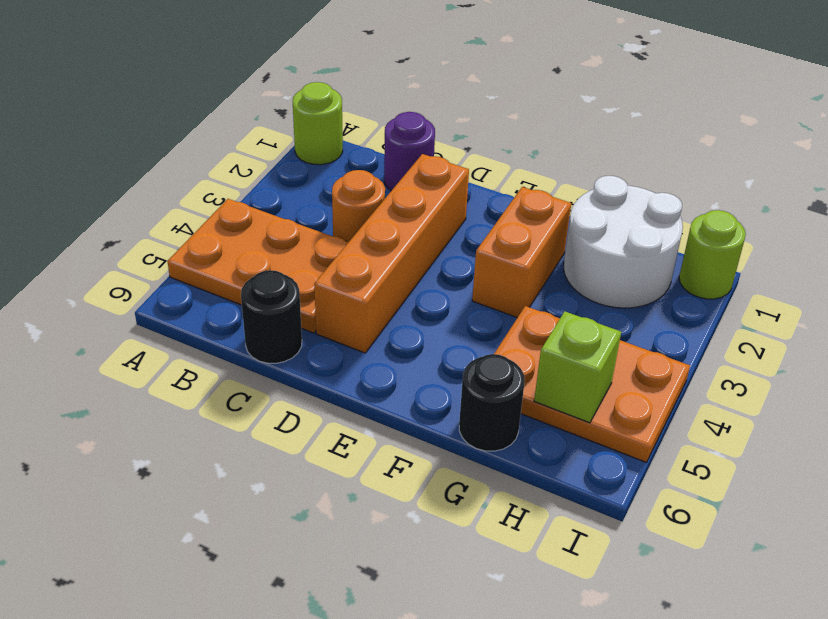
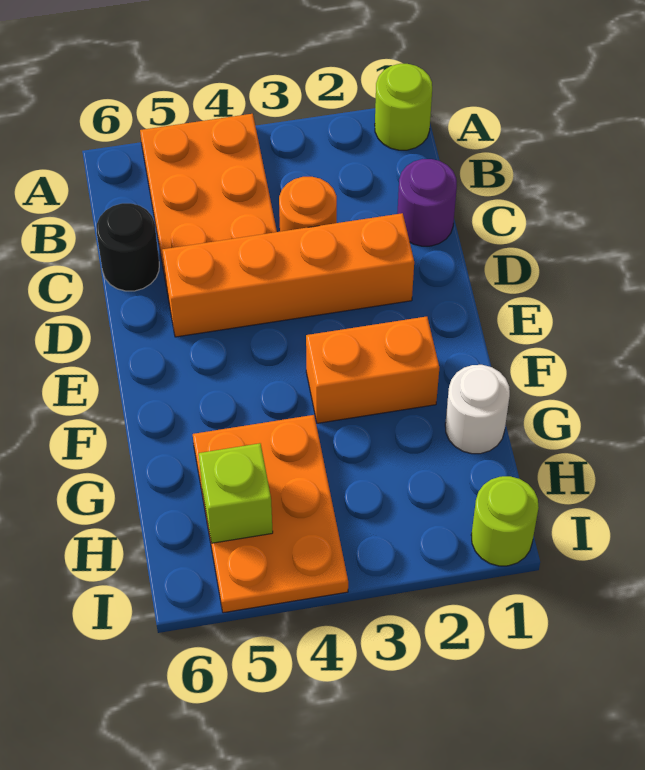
white round brick G1:H2 level 1 -> white round brick G1 level 1
black round brick G6 level 1 -> none

